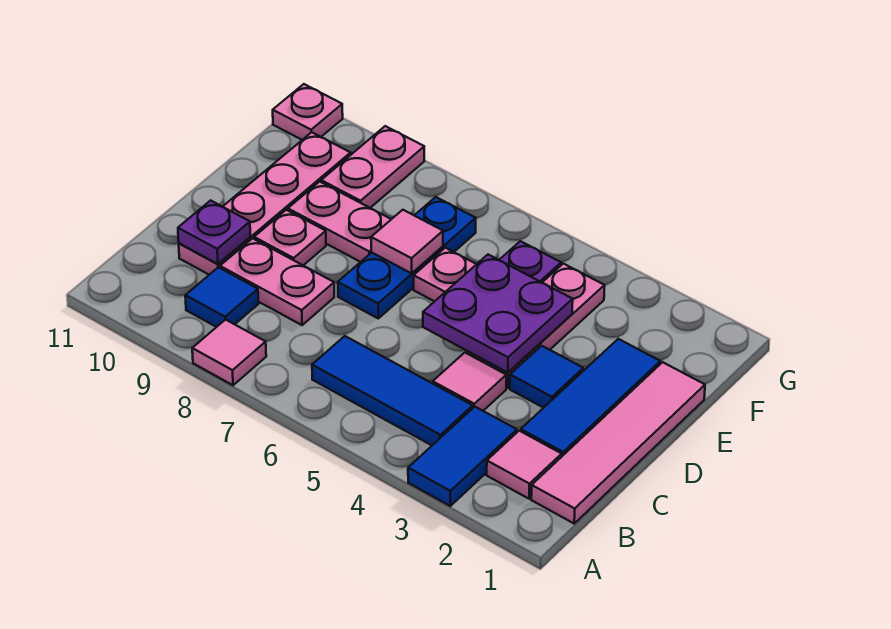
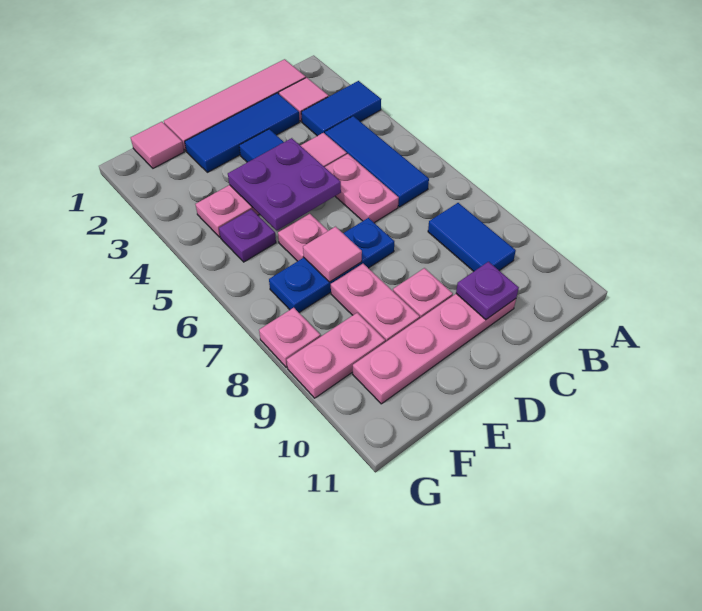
pink tile A8 level 1 -> pink tile F1 level 1
blue tile B9 level 1 -> blue tile B8:B9 level 1
pink plate C8:C9 level 1 -> pink plate C5:C6 level 1
pink plate G11 level 1 -> pink plate G8 level 1

